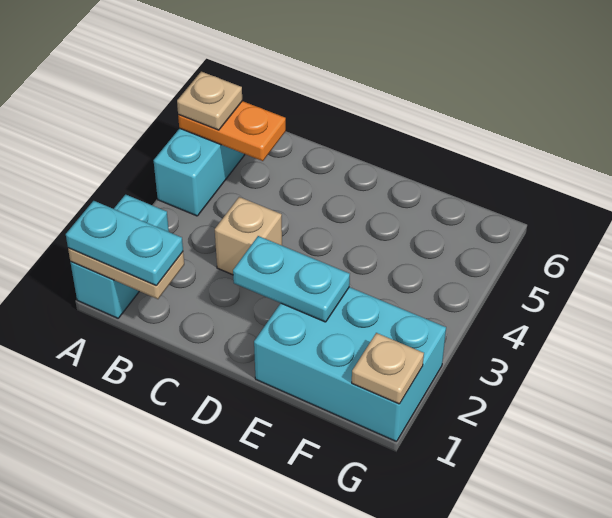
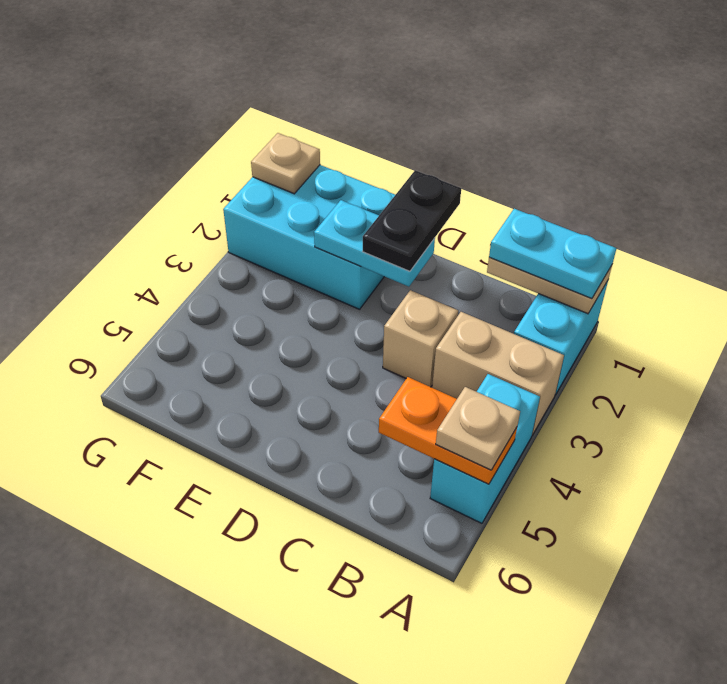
none -> tan brick A3:B3 level 1
none -> black plate D1:D2 level 3

